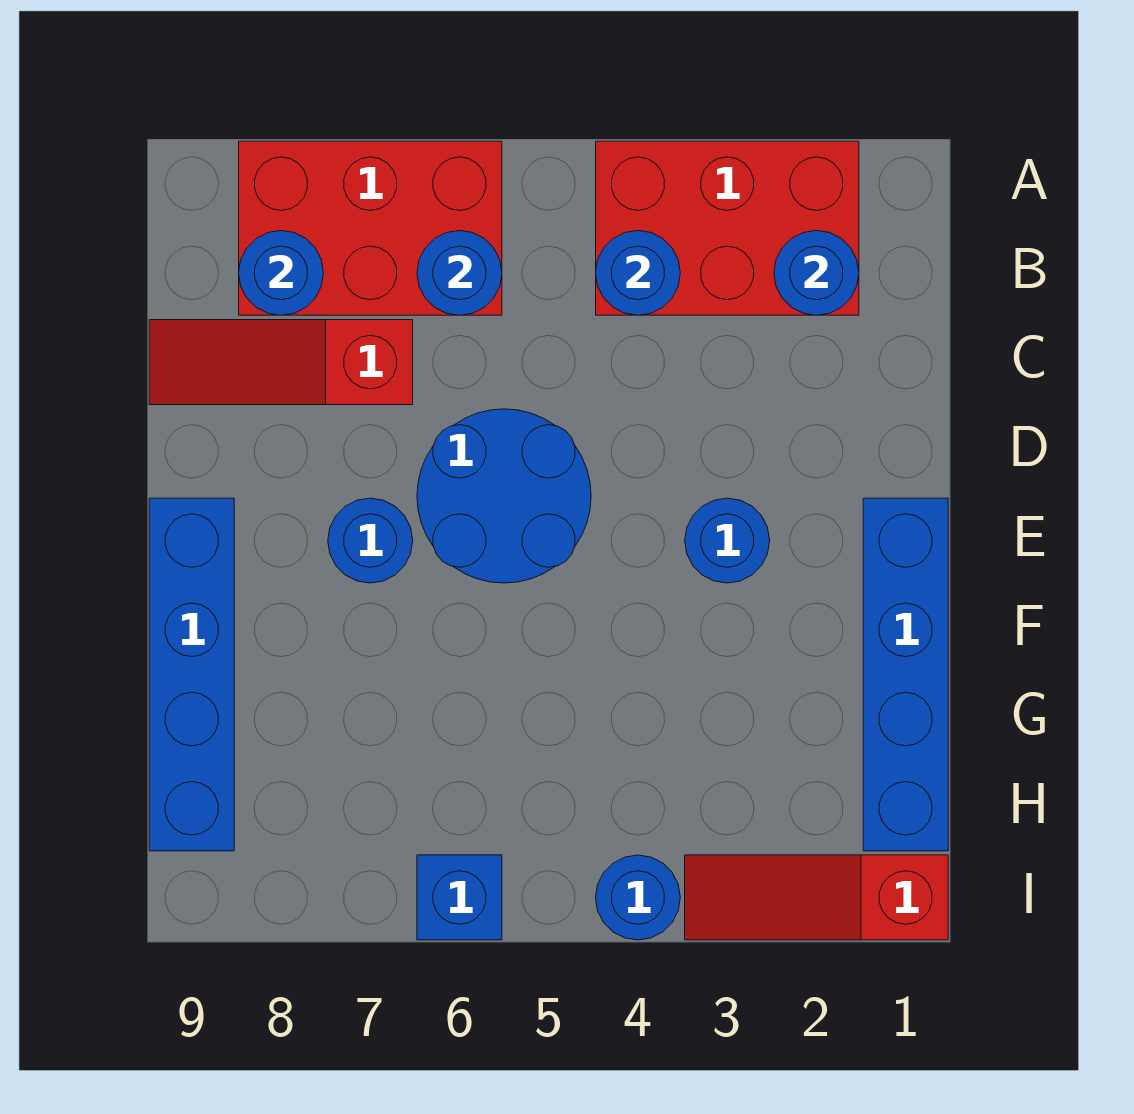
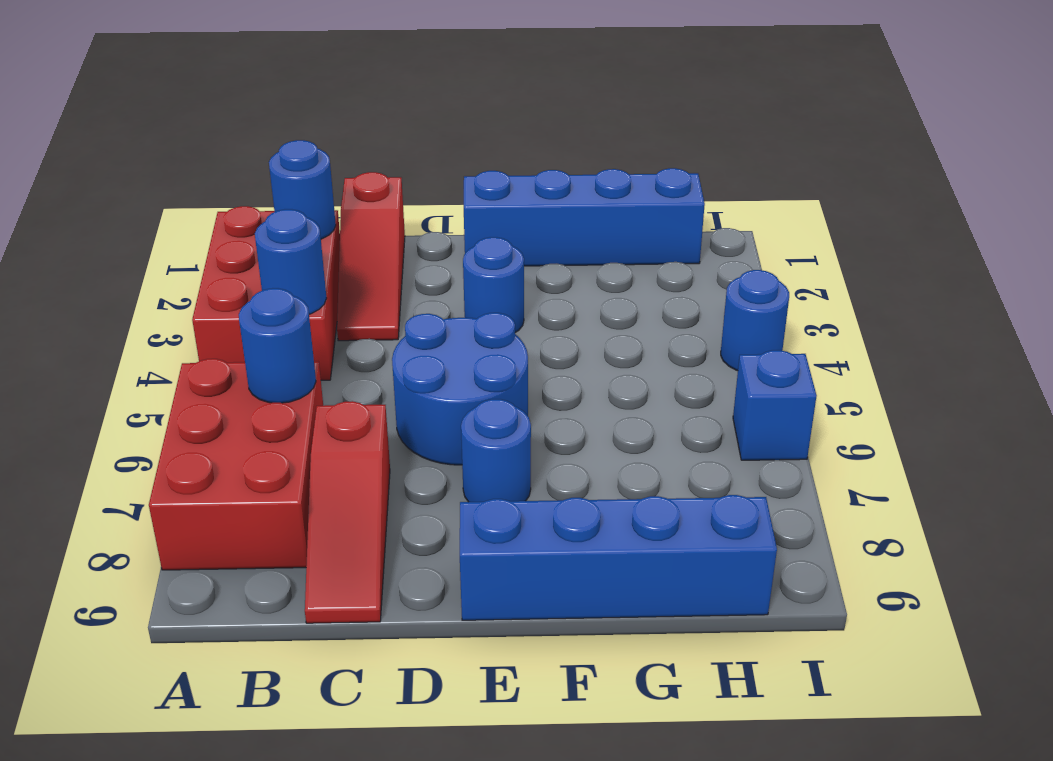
blue round brick B8 level 2 -> none
red slope I1:I3 level 1 top 1 -> red slope C1:C3 level 1 top 1

